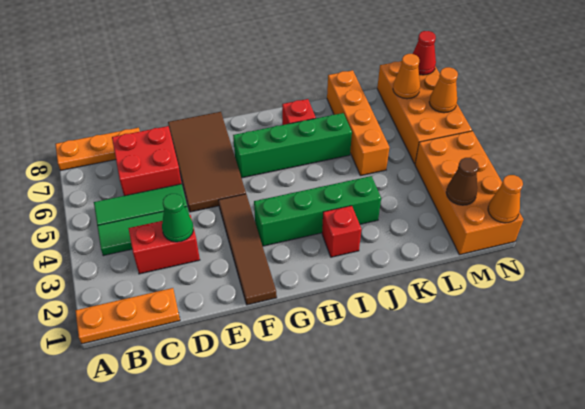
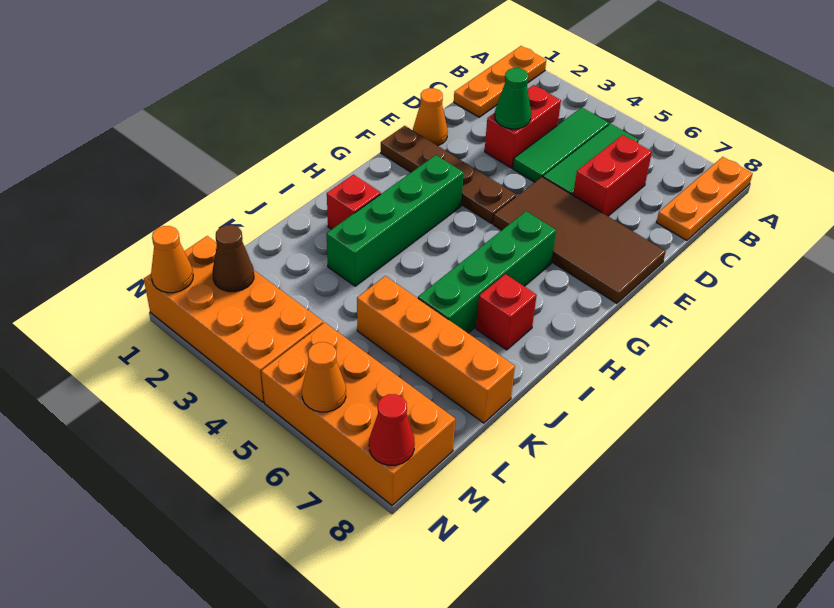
red brick C6:D7 level 1 -> red brick C6:D6 level 1
brown tile F1:F4 level 1 -> brown plate F1:F4 level 1
orange cone M7 level 2 -> orange cone E1 level 1

